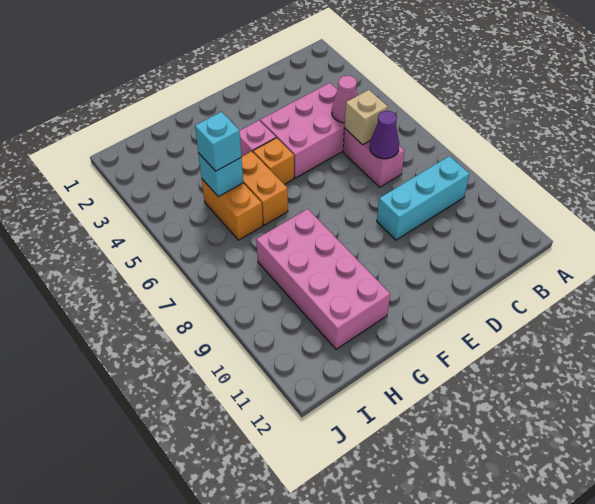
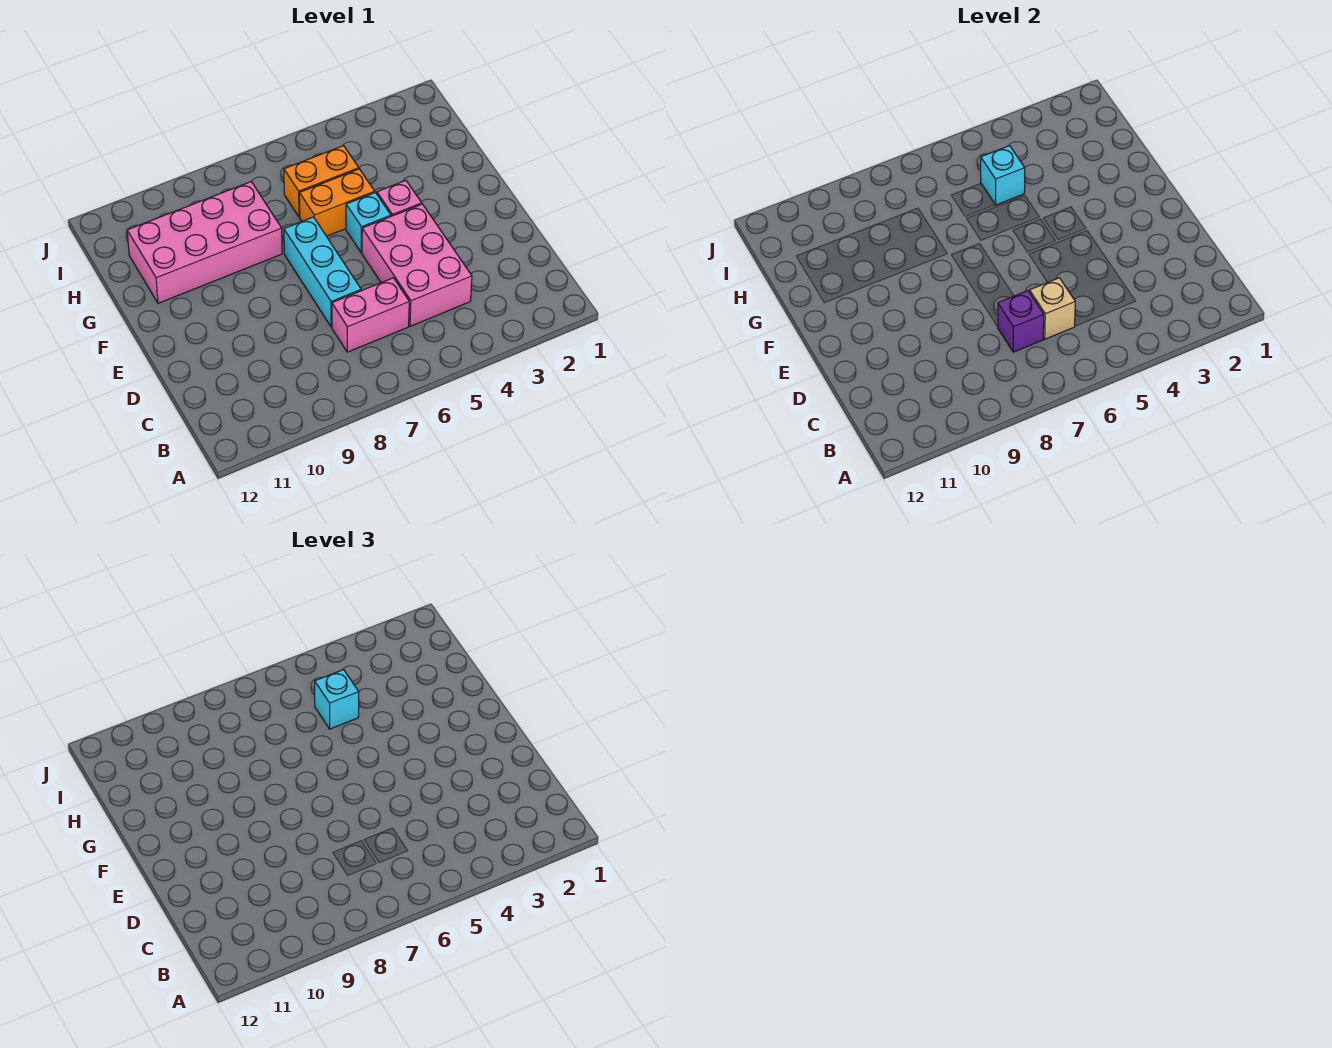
cyan brick B9:D9 level 1 -> cyan brick D7:F7 level 1
pink cone C5 level 2 -> none
purple cone C7 level 2 -> purple brick C7 level 2
orange brick F5 level 1 -> cyan brick F5 level 1

